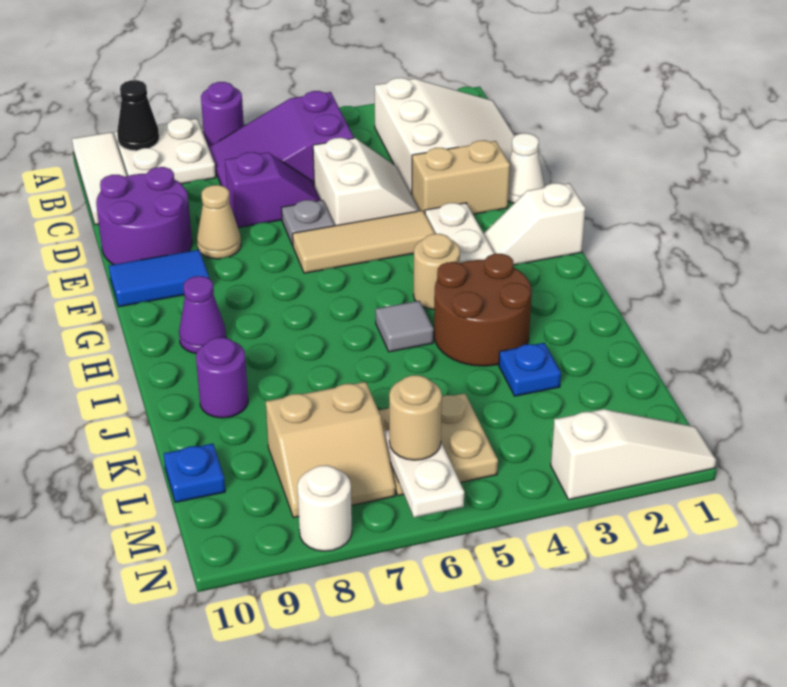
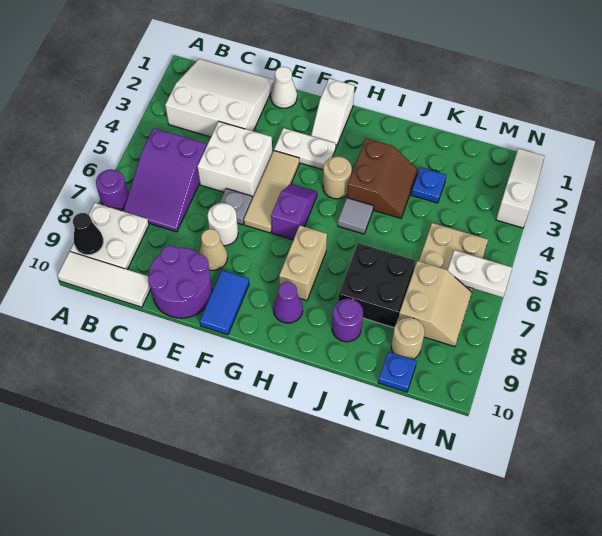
white slope D4:E5 level 1 top 5 -> white brick D4:E5 level 1
purple slope D6:D7 level 1 top 7 -> purple slope G5:G6 level 1 top 6
tan brick E2:E3 level 1 -> tan brick H7:H8 level 1
brown round brick I3:J4 level 1 -> brown slope I3:J4 level 1 top I
none -> black brick J7:K8 level 1
tan round brick M6 level 3 -> tan round brick L9 level 1
white round brick N8 level 1 -> white round brick E7 level 1

